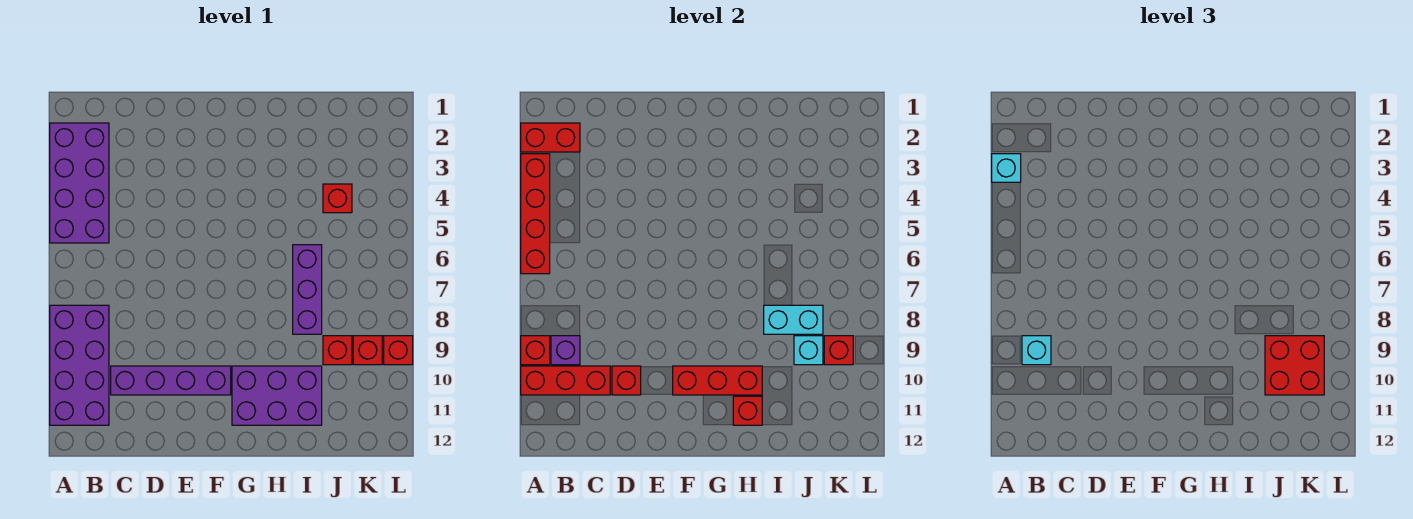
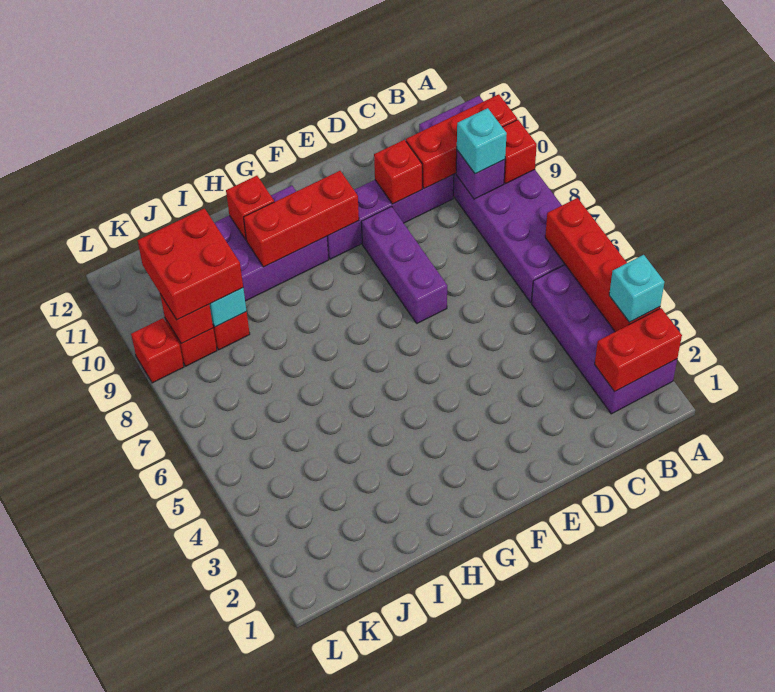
purple brick A8:B11 level 1 -> purple brick A6:B11 level 1
purple brick I6:I8 level 1 -> purple brick E7:E9 level 1
cyan brick I8:J8 level 2 -> none
red brick J4 level 1 -> none

